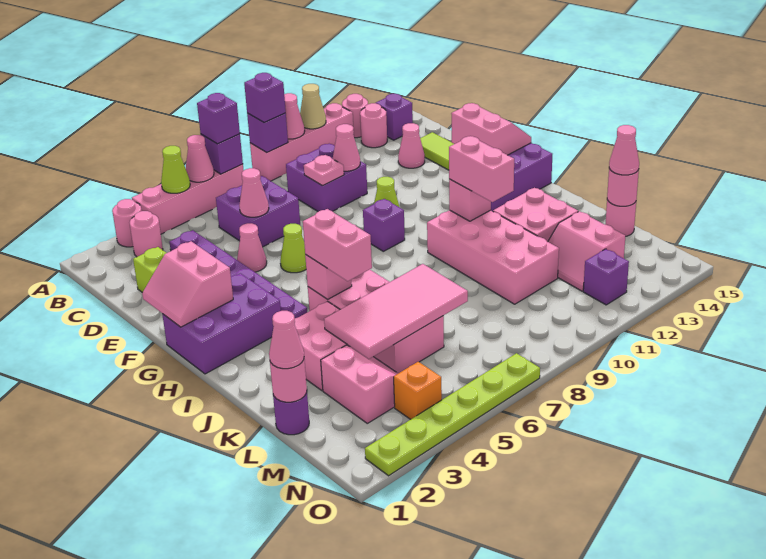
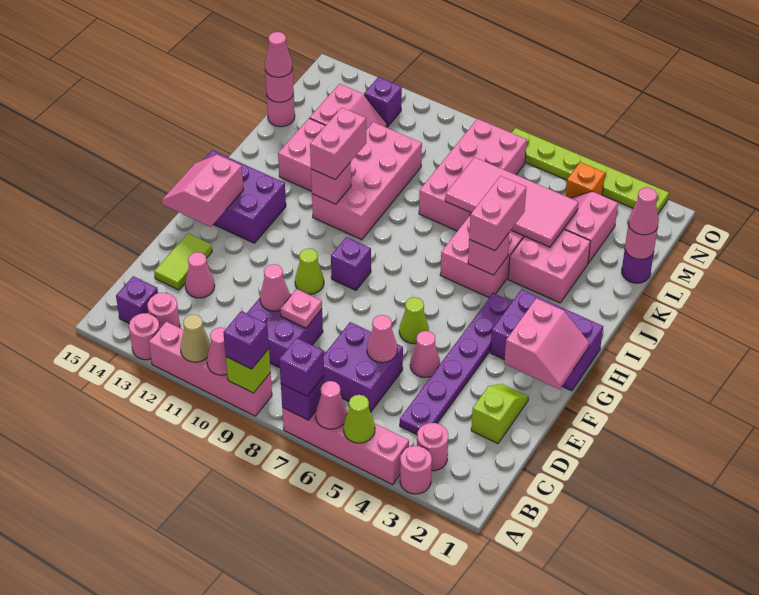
purple brick A9 level 2 -> lime brick A9 level 2
none -> pink brick K7:N8 level 1

